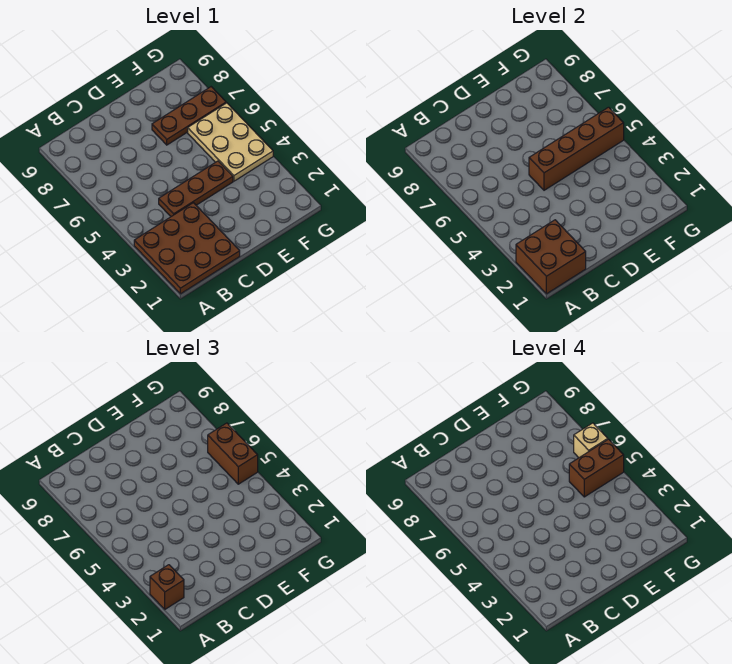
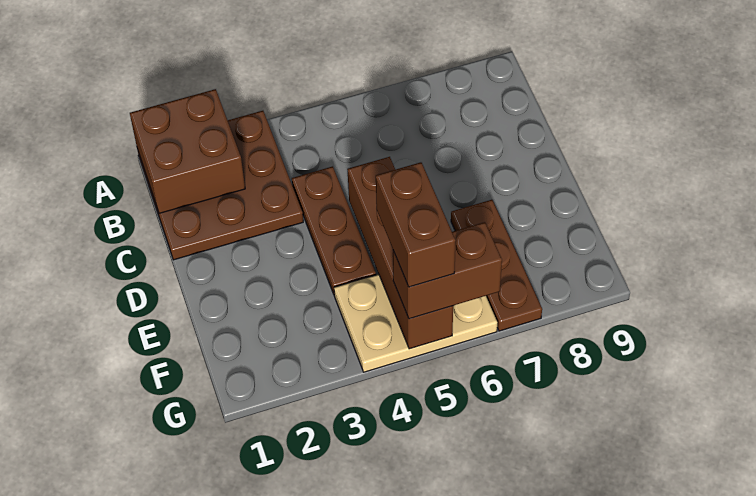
brown brick A2 level 3 -> none
tan brick G6 level 4 -> none

